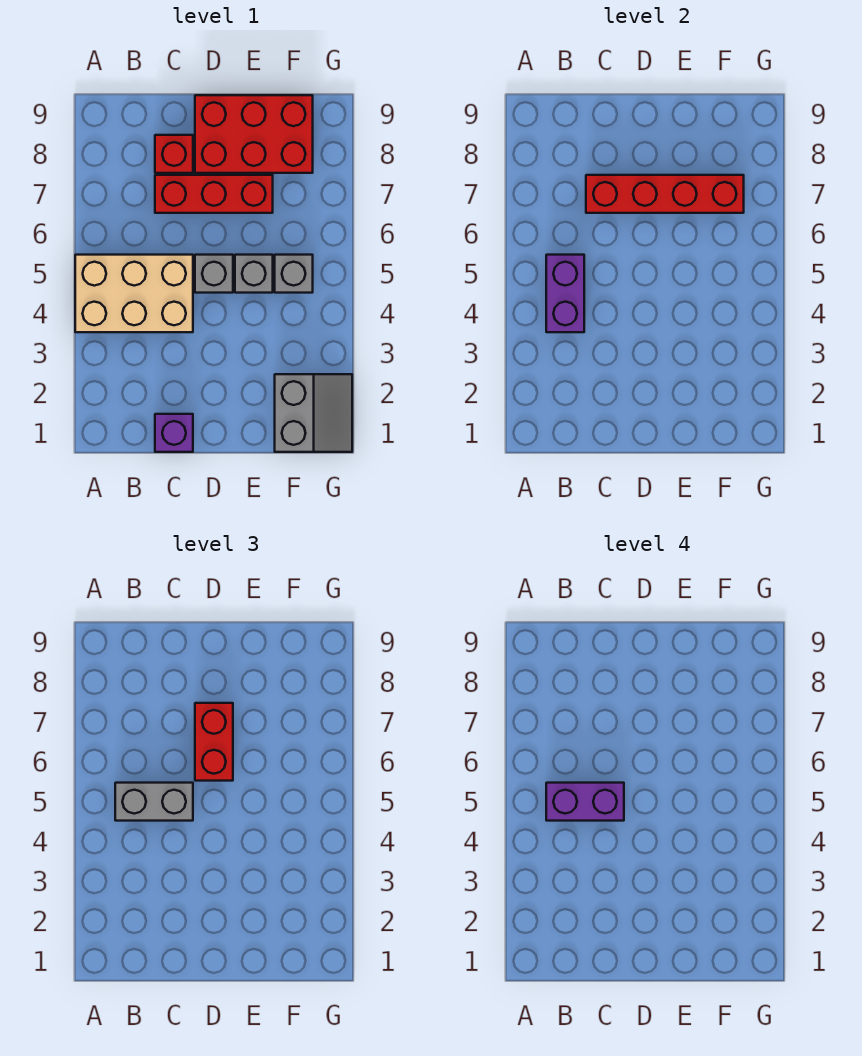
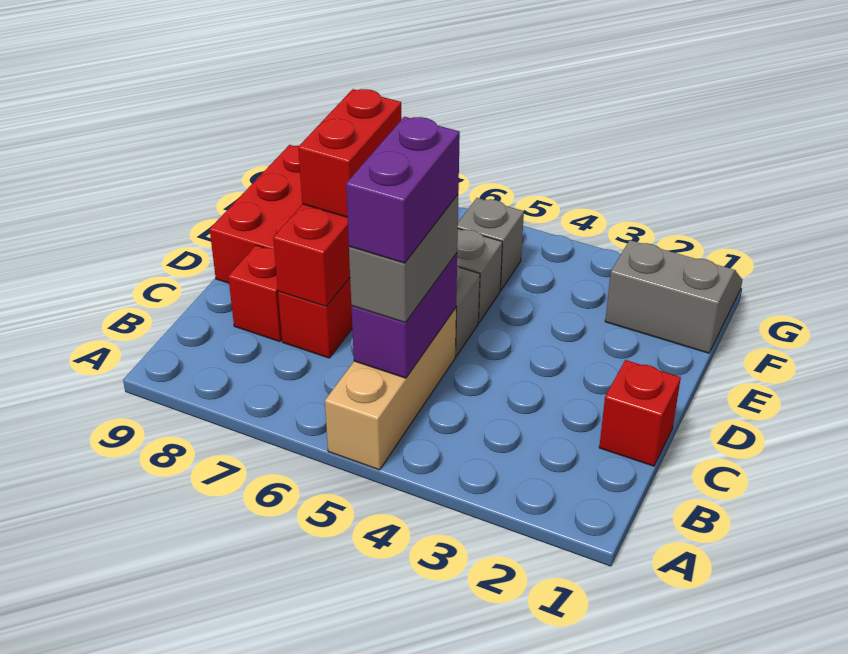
tan brick A4:C5 level 1 -> tan brick A5:C5 level 1
purple brick B4:B5 level 2 -> purple brick B5:C5 level 2
purple brick C1 level 1 -> red brick C1 level 1
red brick D6:D7 level 3 -> red brick D7:E7 level 3

